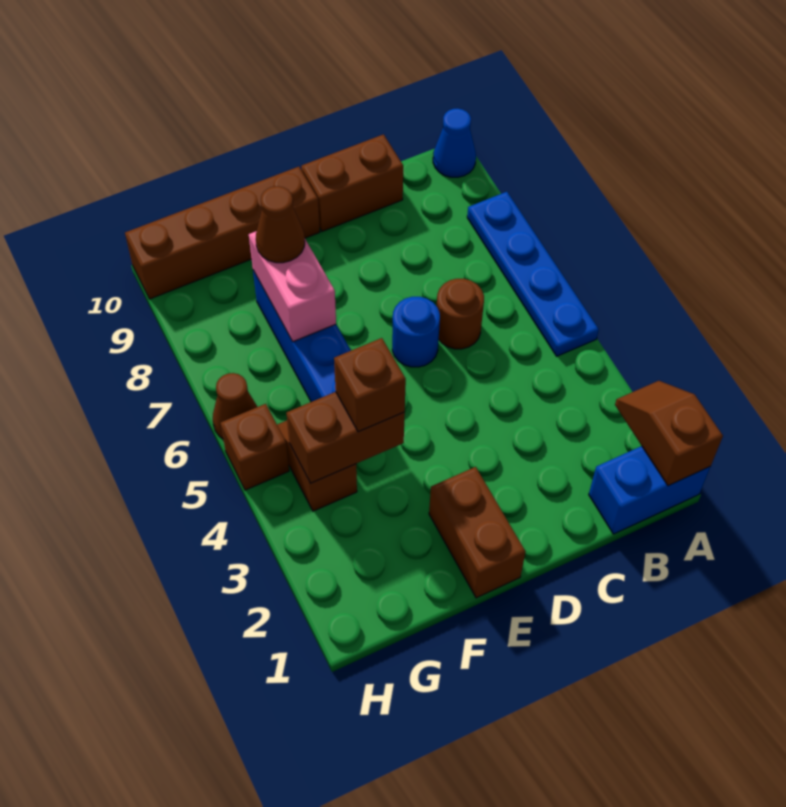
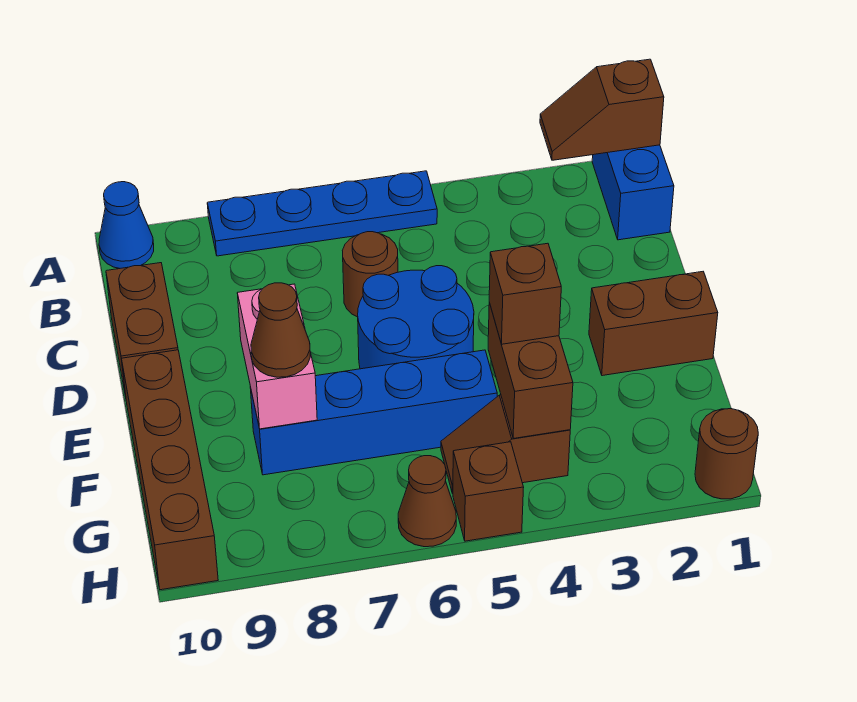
blue round brick D6 level 1 -> blue round brick D5:E6 level 1
pink brick F7:F8 level 2 -> pink brick E8:F8 level 2
none -> brown round brick H1 level 1

